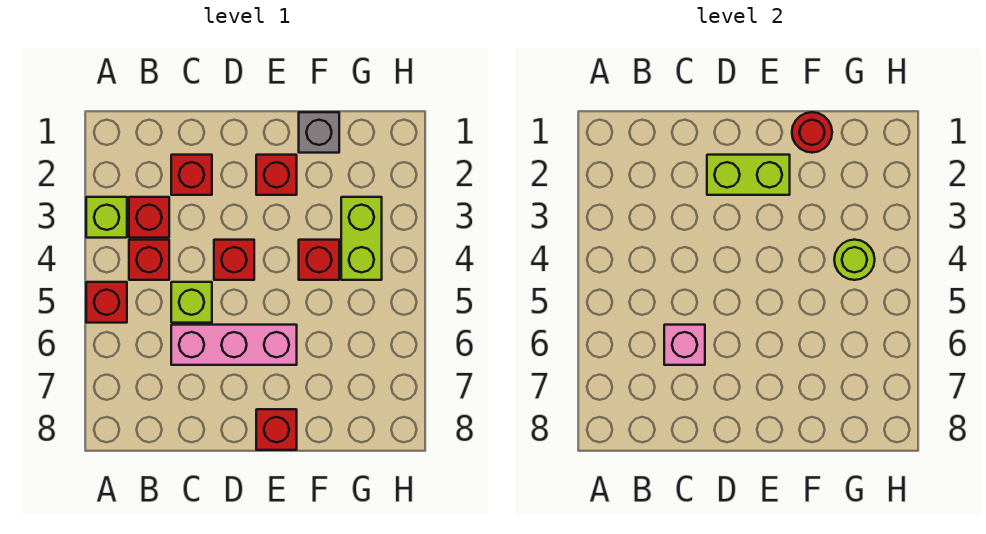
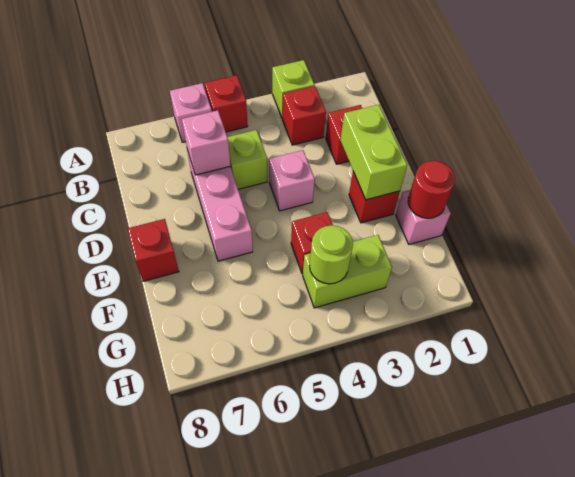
none -> pink brick A6 level 1
red brick B4 level 1 -> none
red brick D4 level 1 -> pink brick D4 level 1
grey brick F1 level 1 -> pink brick F1 level 1

